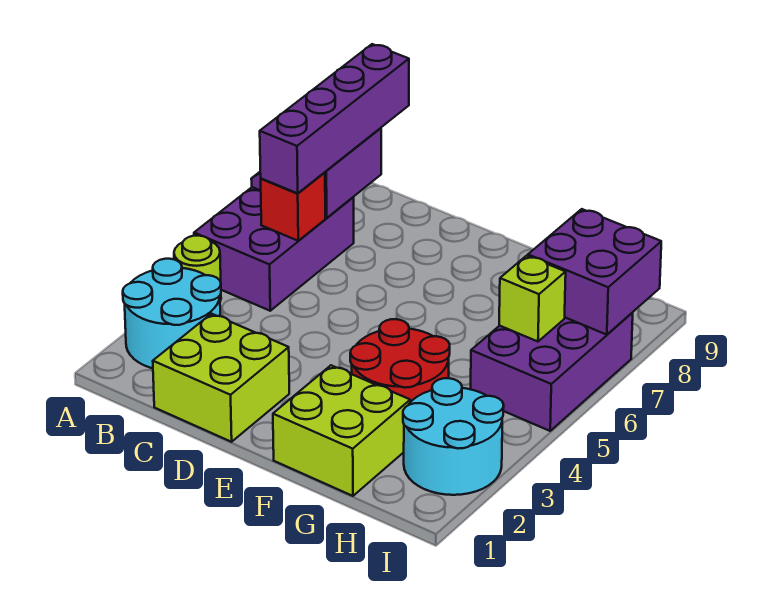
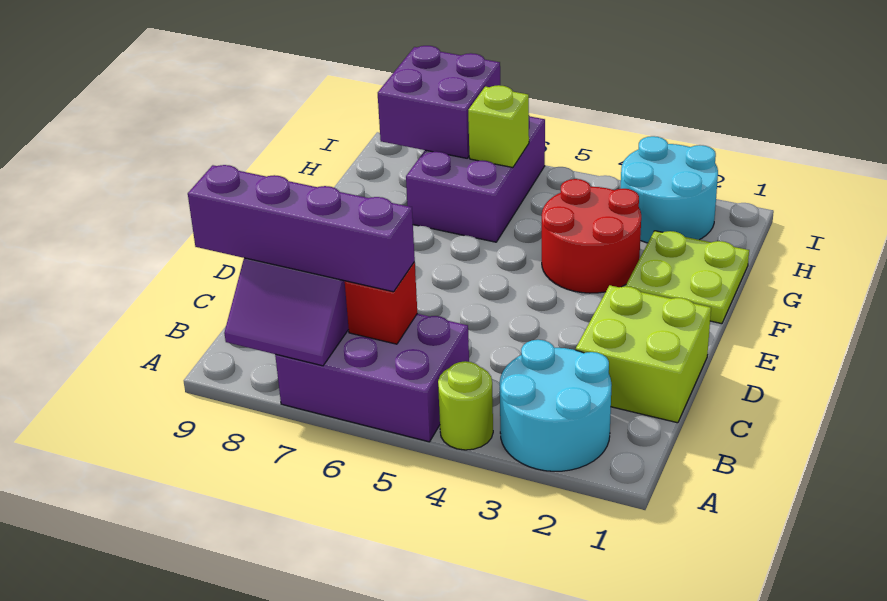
lime brick F1:G2 level 1 -> lime plate F1:G2 level 1
purple brick H5:I7 level 1 -> purple brick G6:I7 level 1

